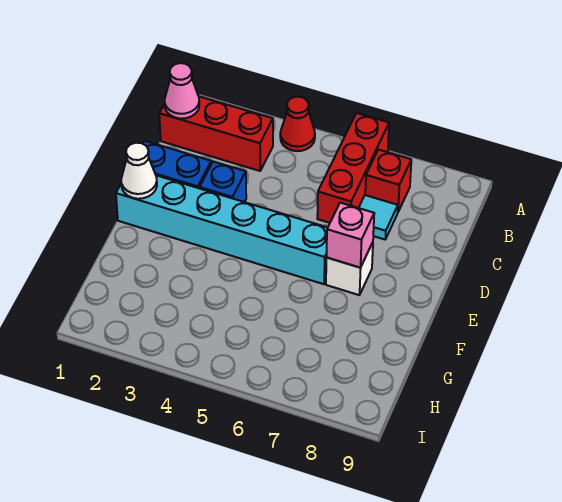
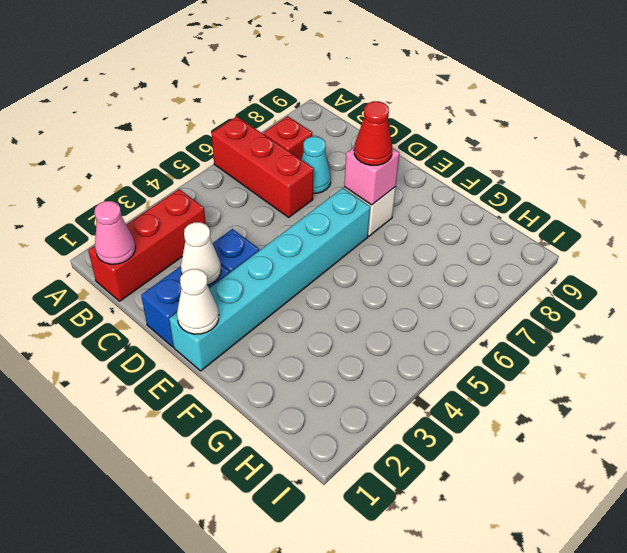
red cone A4 level 1 -> red cone E7 level 3
cyan tile C7 level 1 -> cyan cone C7 level 1
none -> white cone D2 level 2

